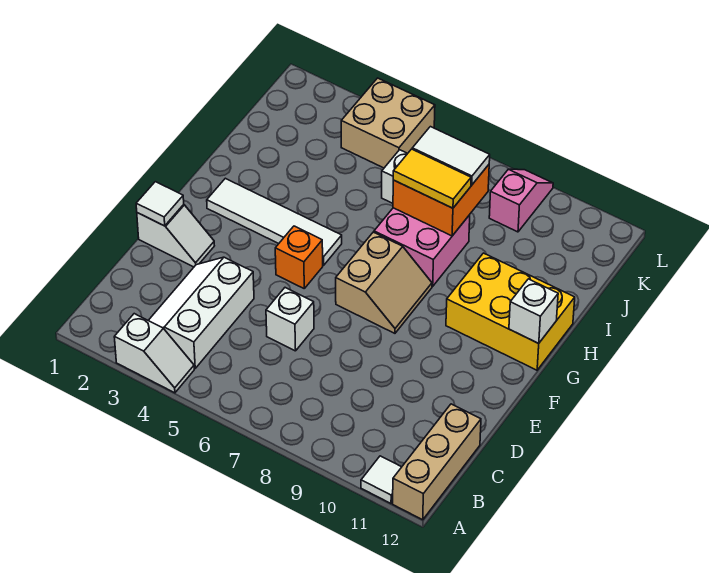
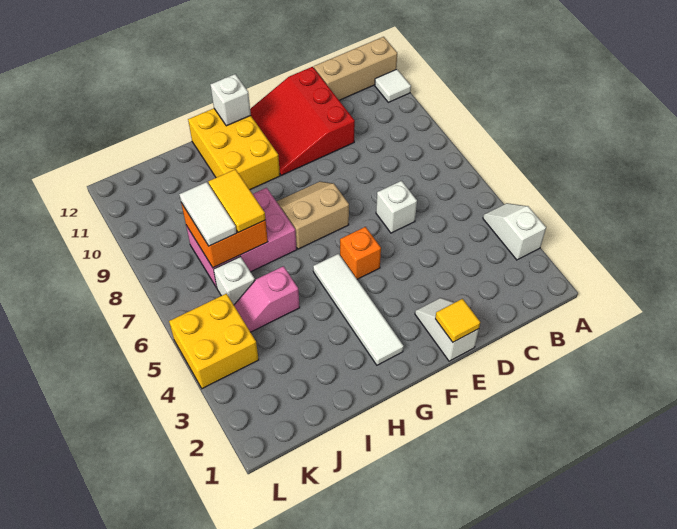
white slope B3:D4 level 1 top 4 -> none
none -> red slope D10:F12 level 1 top D
white tile E1 level 2 -> yellow tile E1 level 2
pink brick H7:I8 level 1 -> pink brick H7:J8 level 1
tan brick K4:L5 level 1 -> yellow brick K4:L5 level 1
pink slope K9:L9 level 1 top K -> pink slope I5:J5 level 1 top I

